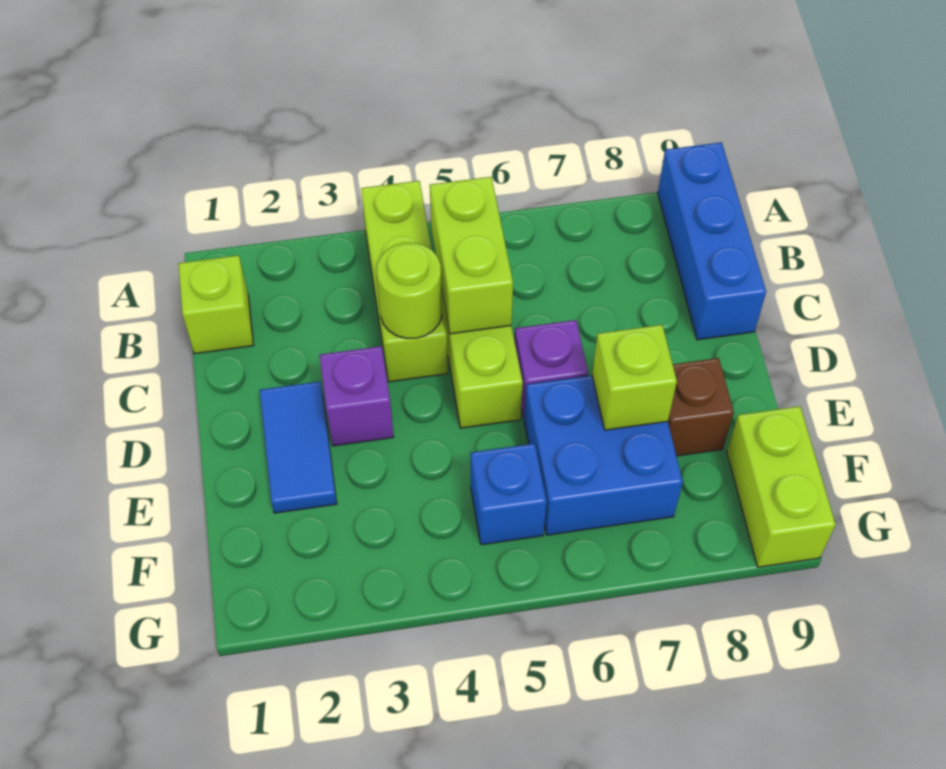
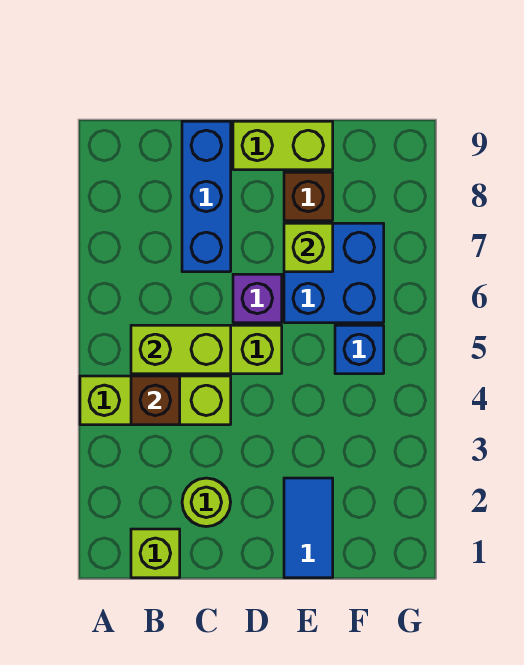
blue brick A9:C9 level 1 -> blue brick C7:C9 level 1
none -> brown brick B4 level 2
lime round brick C4 level 2 -> lime round brick C2 level 1
blue tile D2:E2 level 1 -> blue tile E1:E2 level 1
purple brick D3 level 1 -> none
lime brick F9:G9 level 1 -> lime brick D9:E9 level 1

